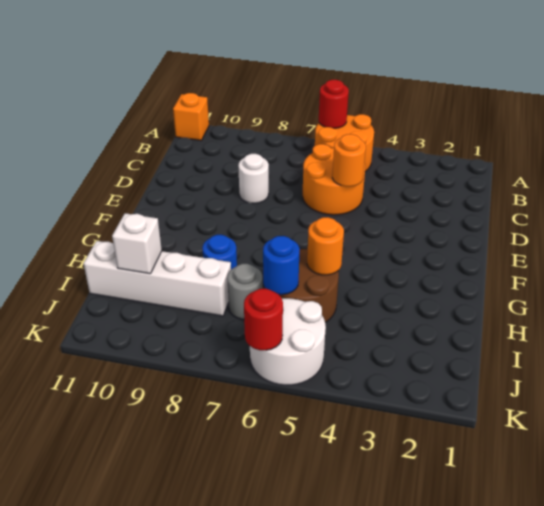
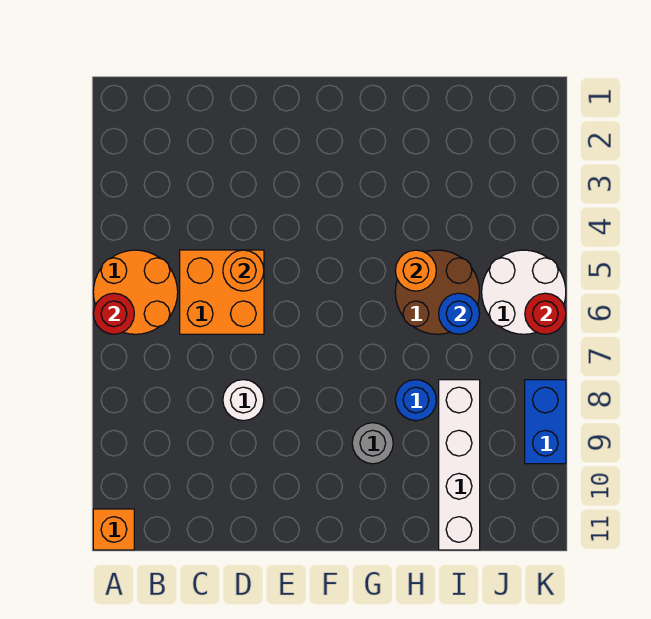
orange round brick C5:D6 level 1 -> orange brick C5:D6 level 1
grey round brick I7 level 1 -> grey round brick G9 level 1
white brick I10 level 2 -> none
none -> blue brick K8:K9 level 1

